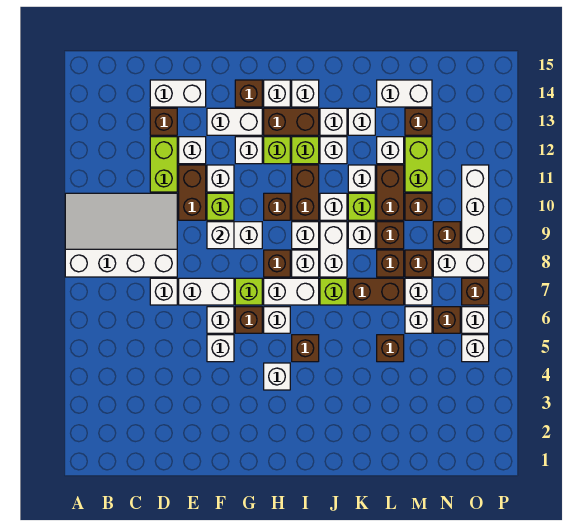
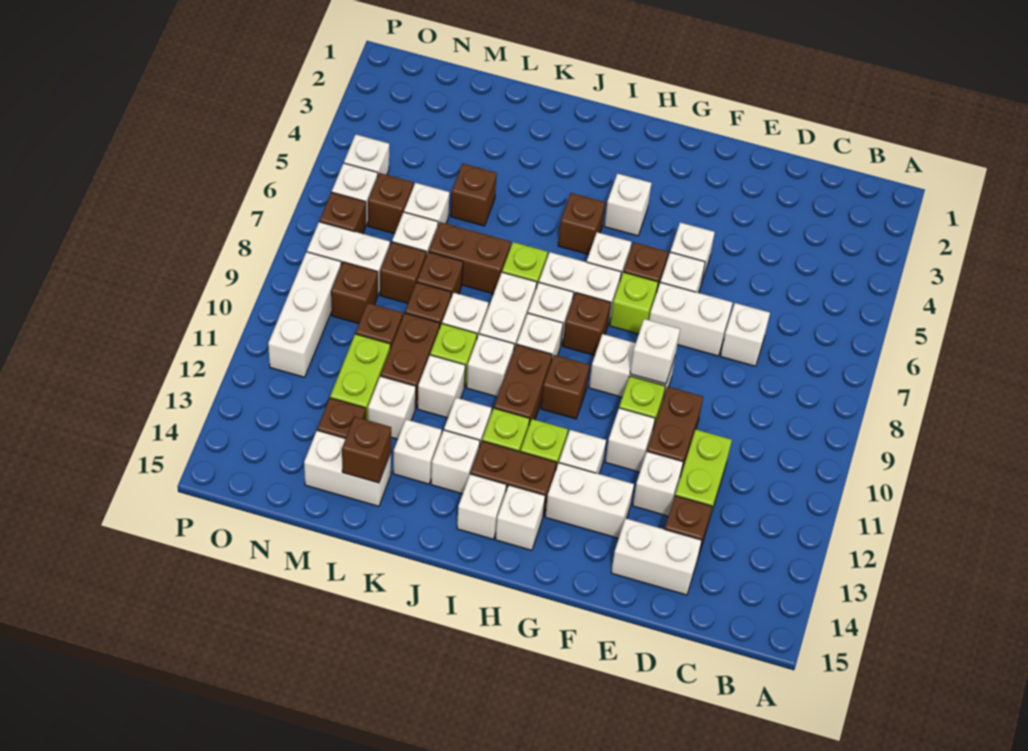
white slope A8:D10 level 1 top 8 -> none
brown brick G14 level 1 -> brown brick L14 level 2

